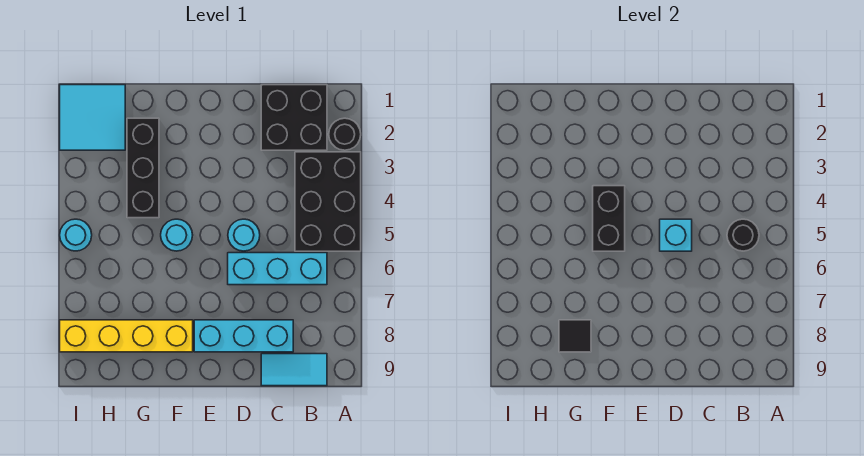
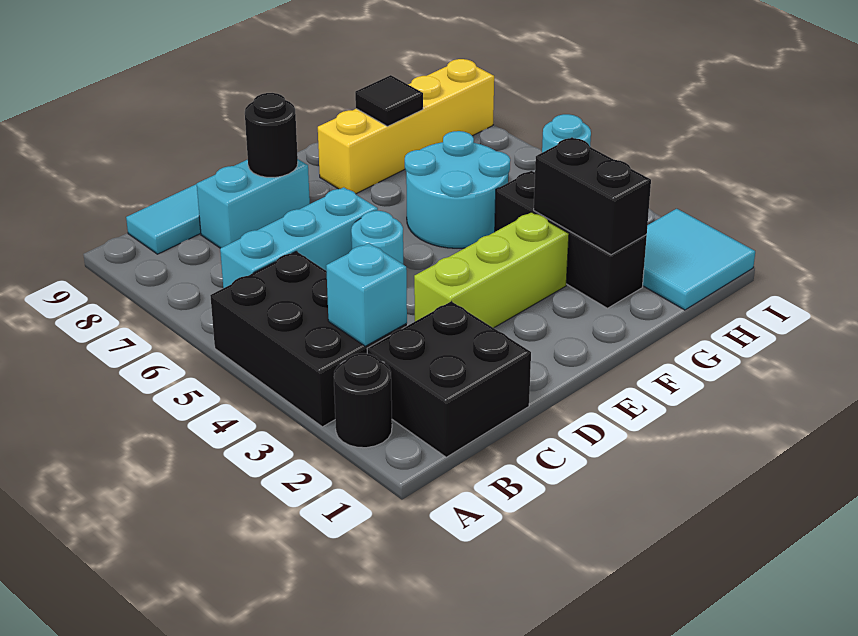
black round brick B5 level 2 -> black round brick D8 level 2
cyan brick C8:E8 level 1 -> cyan brick C8:D8 level 1
none -> lime brick D3:F3 level 1
cyan brick D5 level 2 -> cyan brick B3 level 2
black brick F4:F5 level 2 -> black brick G2:G3 level 2
cyan round brick F5 level 1 -> cyan round brick F5:G6 level 1

